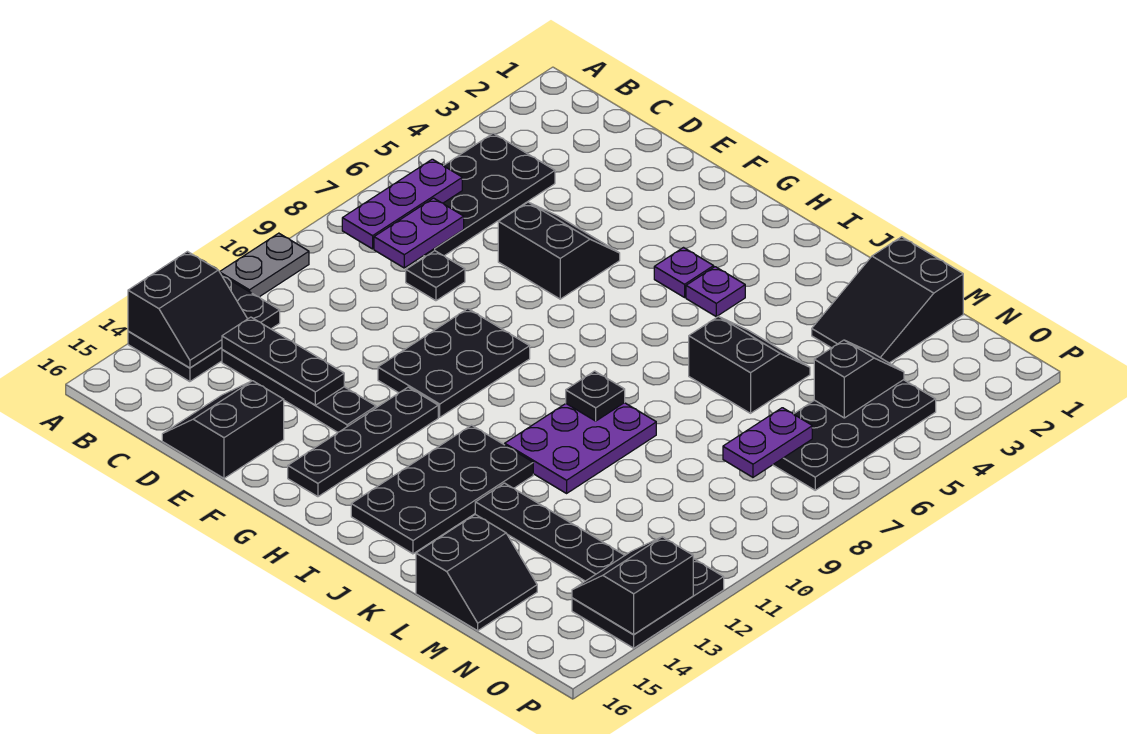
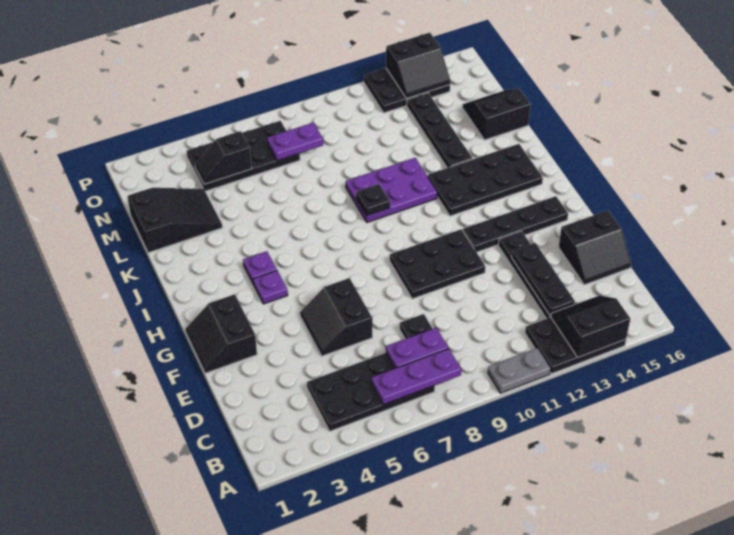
black slope K5:L6 level 1 top 6 -> black slope F1:G2 level 1 top 2

